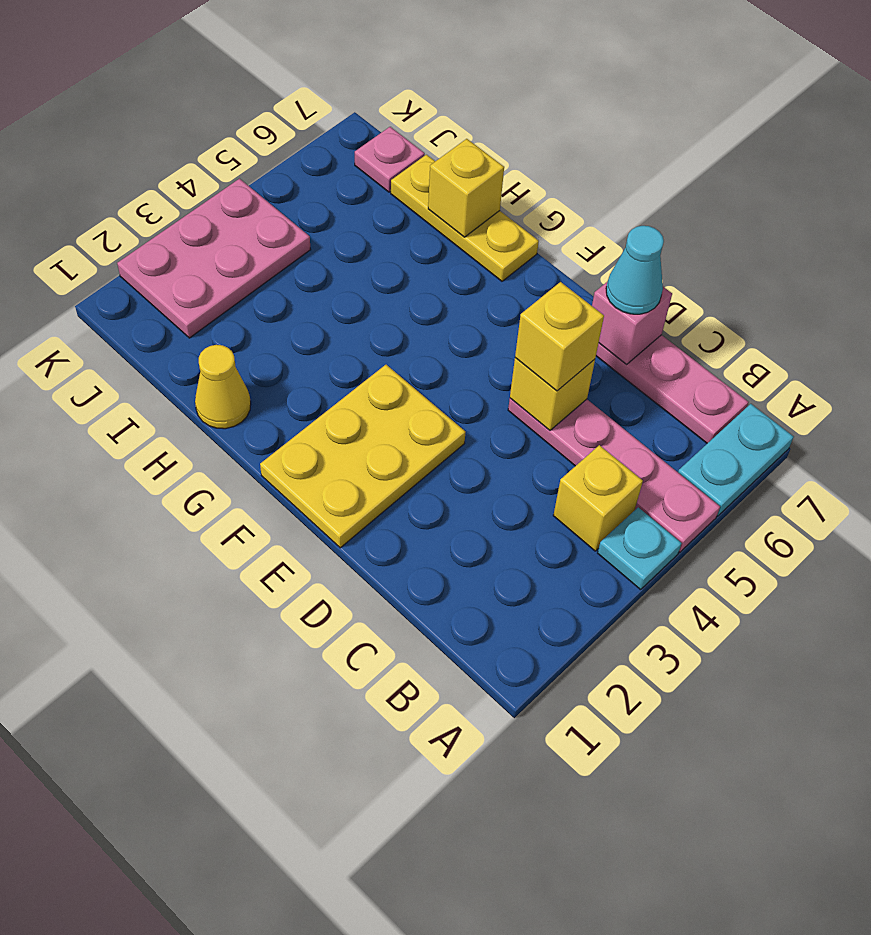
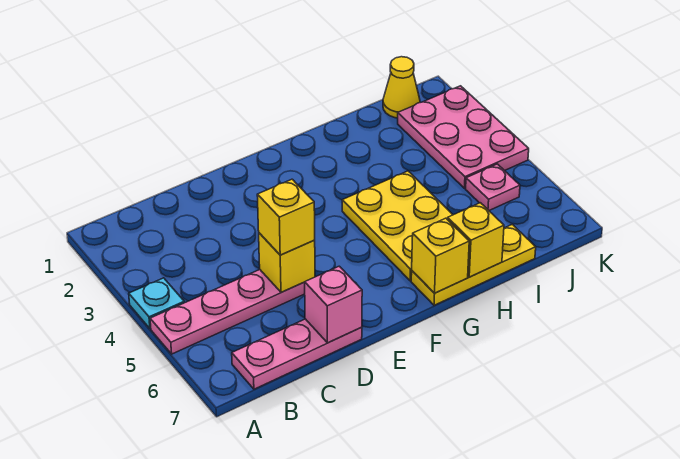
cyan plate A6:A7 level 1 -> none
yellow brick B4 level 1 -> yellow brick G7 level 2
cyan cone D7 level 3 -> none
yellow plate E1:F3 level 1 -> yellow plate G4:H6 level 1
yellow cone H1 level 1 -> yellow cone J1 level 1
pink plate J7 level 1 -> pink plate J5 level 1

